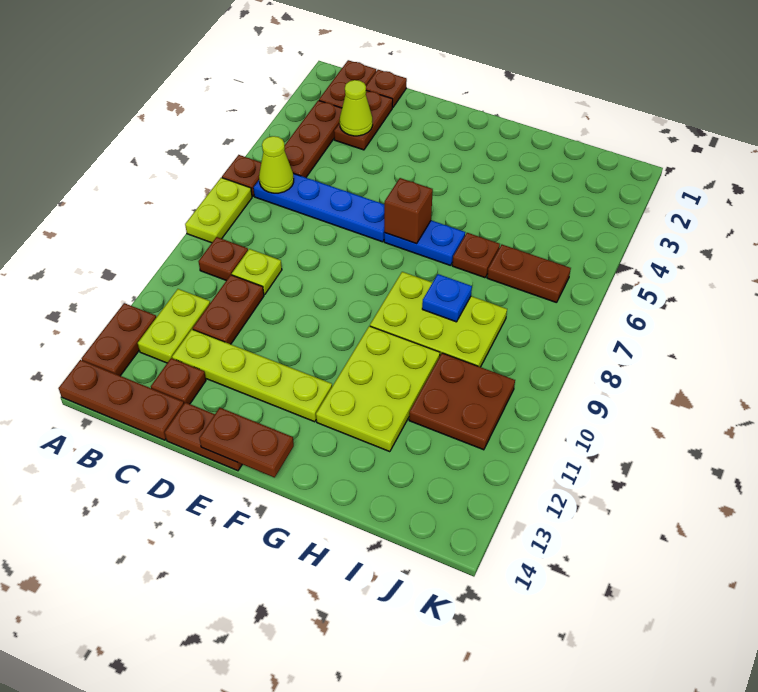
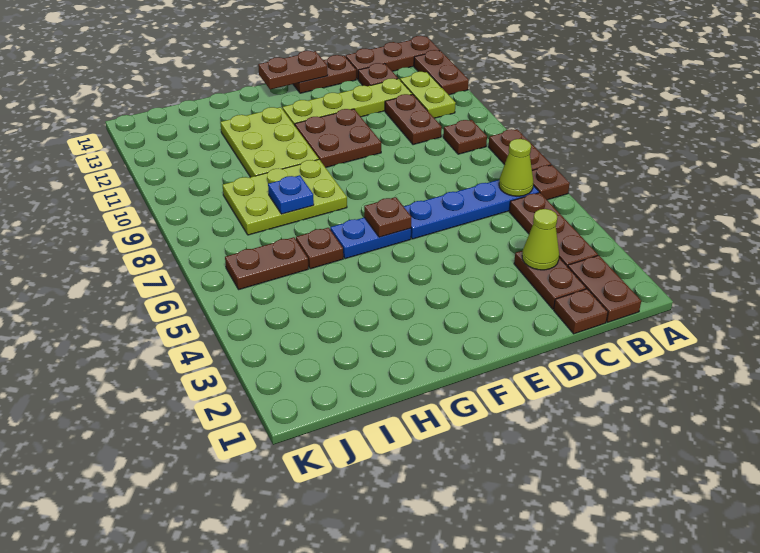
lime plate A7:A8 level 1 -> brown plate A7:A8 level 1
lime plate C9 level 1 -> none
brown brick F6 level 2 -> brown plate F6 level 2
brown plate I10:J11 level 1 -> brown plate E10:F11 level 1

